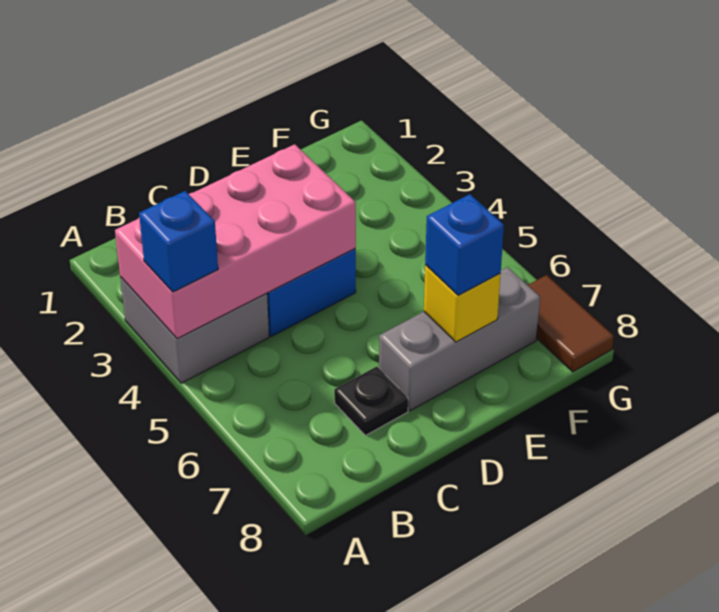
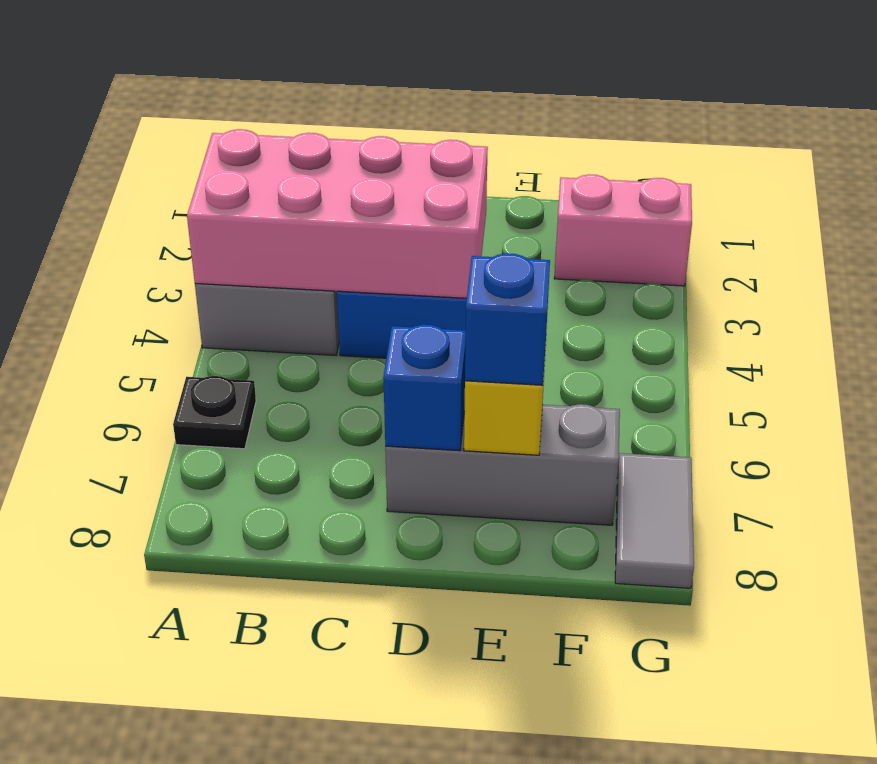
blue brick A4 level 3 -> blue brick D7 level 2
black plate C7 level 1 -> black plate A6 level 1
none -> pink brick F2:G2 level 1
brown tile G7:G8 level 1 -> grey tile G7:G8 level 1

